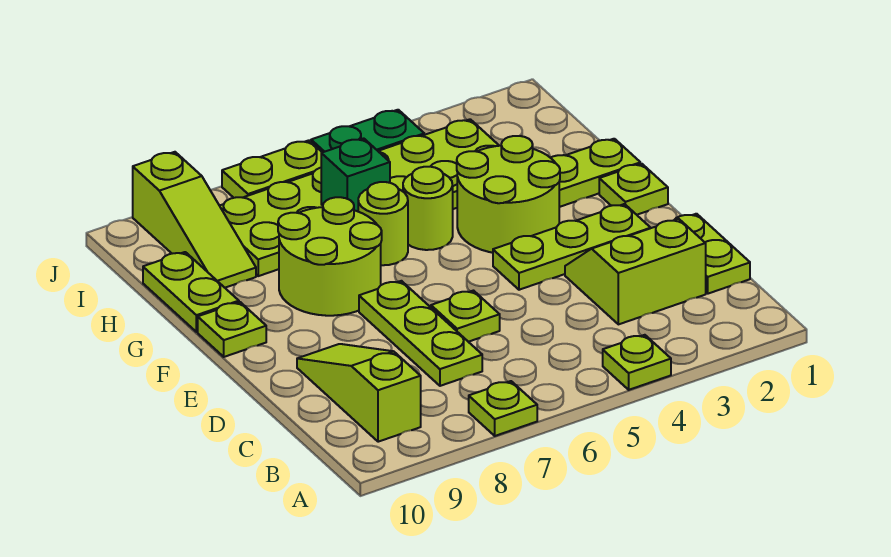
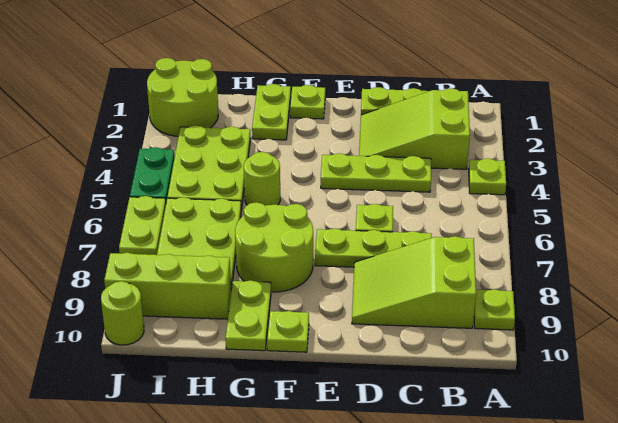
lime plate A7 level 1 -> lime plate A9 level 1
lime slope B9:D9 level 1 top B -> lime slope B8:D9 level 1 top B
lime slope C2:D3 level 1 top C -> lime slope B2:D3 level 1 top B
lime plate E2:E4 level 1 -> lime plate C4:E4 level 1
lime round brick F3:G4 level 1 -> lime round brick I1:J2 level 1
lime round brick G6 level 1 -> lime round brick J10 level 1
lime plate G10:H10 level 1 -> lime plate G9:G10 level 1
green brick H6 level 2 -> none
lime slope H9:J9 level 1 top J -> lime brick H9:J9 level 1

